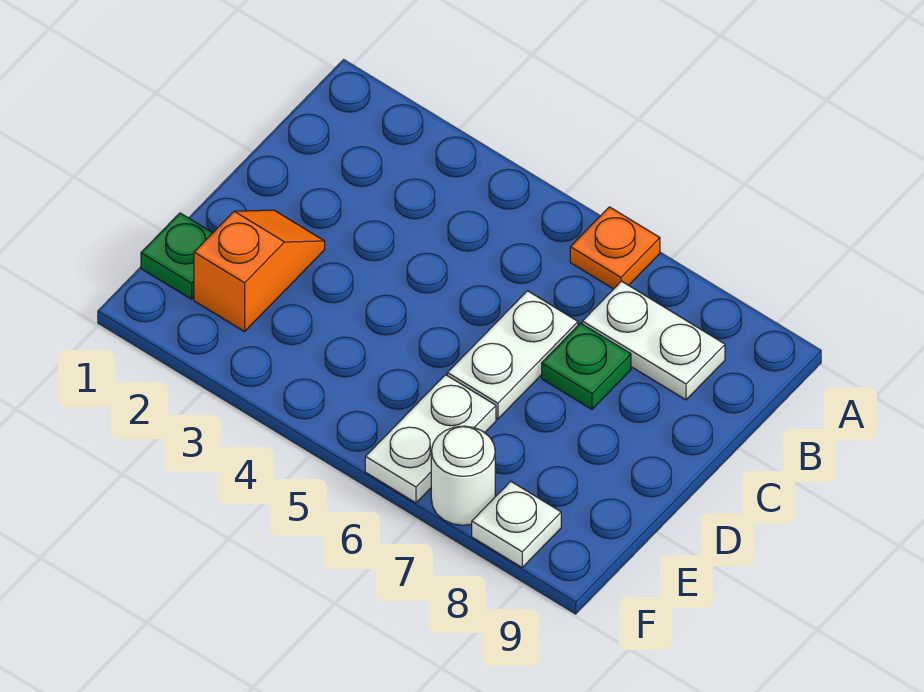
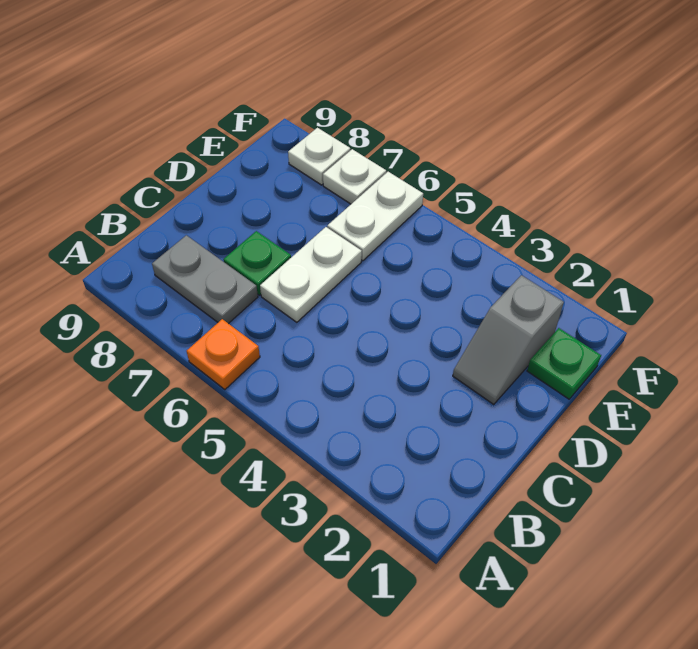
white plate B7:B8 level 1 -> grey plate B7:B8 level 1
orange slope D2:E2 level 1 top E -> grey slope D2:E2 level 1 top E
white round brick F7 level 1 -> white plate F7 level 1

